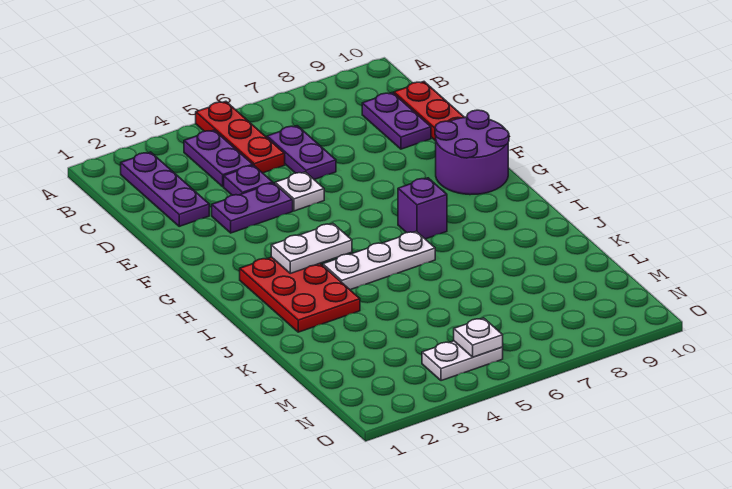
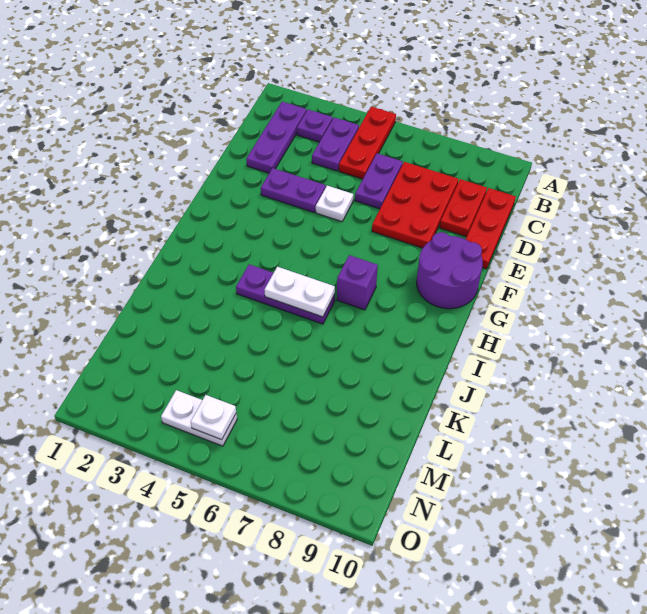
purple plate C9:D9 level 1 -> red plate C9:D9 level 1
purple plate D4 level 1 -> purple plate B3 level 1
red plate H2:J3 level 1 -> red plate C7:E8 level 1
white plate H3:H4 level 2 -> white plate I5:I6 level 2
white plate I4:I6 level 1 -> purple plate I4:I6 level 1

